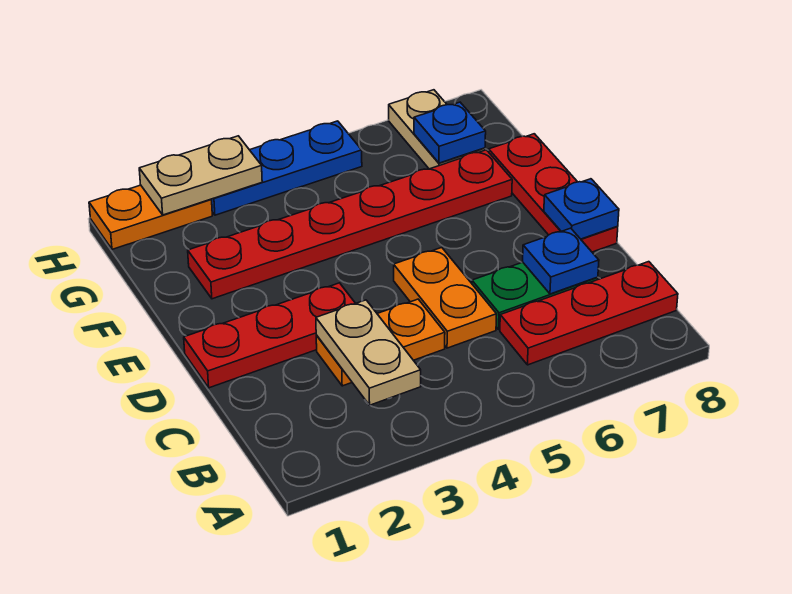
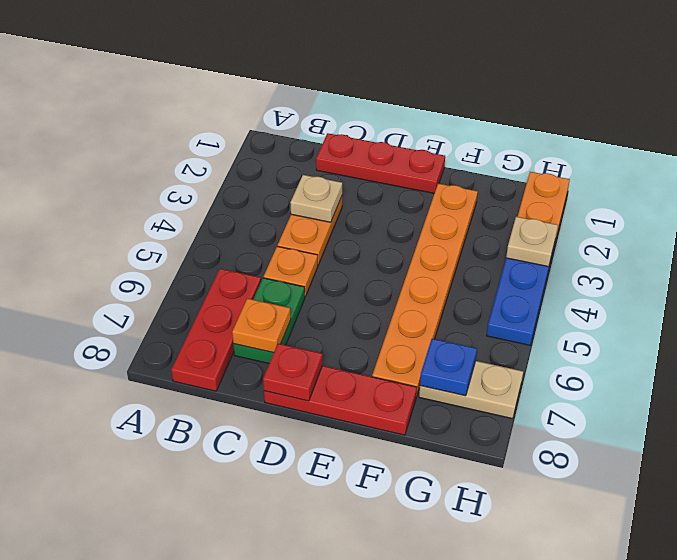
tan plate B3:C3 level 2 -> tan plate C3 level 2
orange plate C5:D5 level 1 -> orange plate C5 level 1
blue plate C7 level 2 -> orange plate C7 level 2
red plate D1:D3 level 1 -> red plate C1:E1 level 1
blue plate D8 level 2 -> red plate D8 level 2
red plate F2:F7 level 1 -> orange plate F2:F7 level 1
tan plate H2:H3 level 2 -> tan plate H3 level 2

